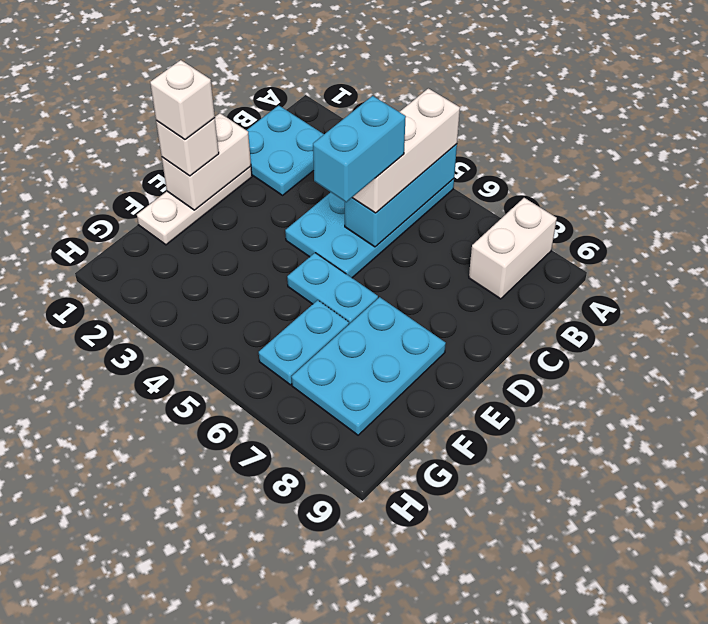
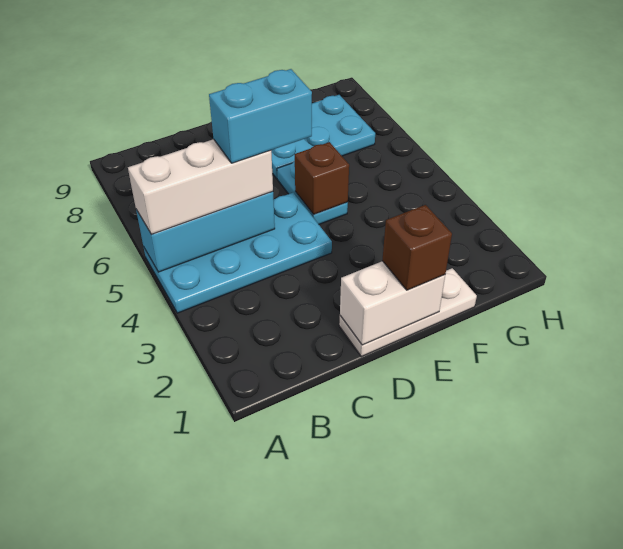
white brick A8:B8 level 1 -> none
cyan plate B1:C2 level 1 -> none
white brick E1 level 3 -> brown brick E1 level 3
white brick E1 level 4 -> none
none -> brown brick E5 level 2
cyan plate F6:G6 level 1 -> none

